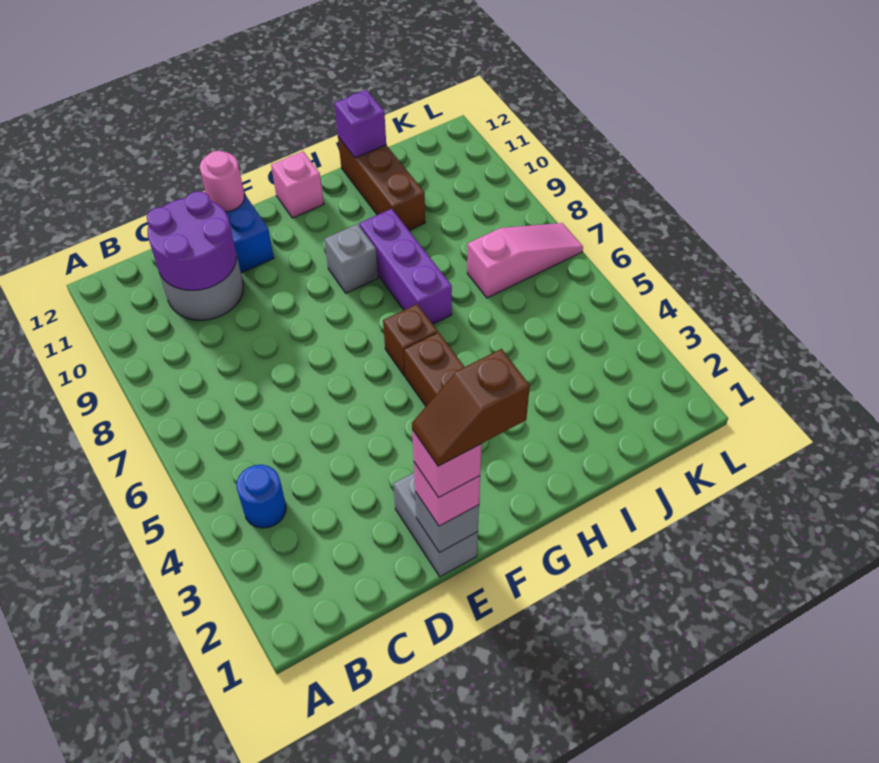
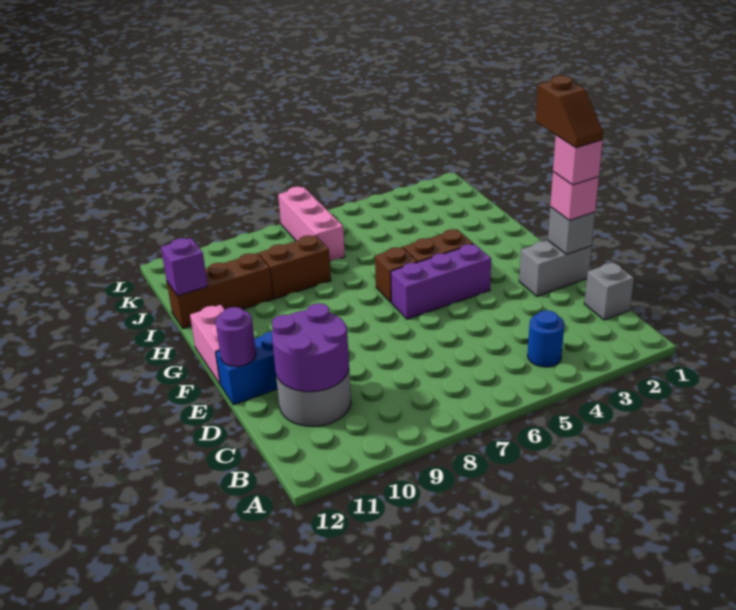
pink round brick E12 level 2 -> purple round brick E12 level 2
grey brick G9 level 1 -> grey brick C1 level 1
pink brick G12 level 1 -> pink brick F12:G12 level 1
purple brick H7:H9 level 1 -> purple brick F4:F6 level 1
none -> brown brick I8:I9 level 1
pink slope J7:L7 level 1 top J -> pink brick J7:L7 level 1

